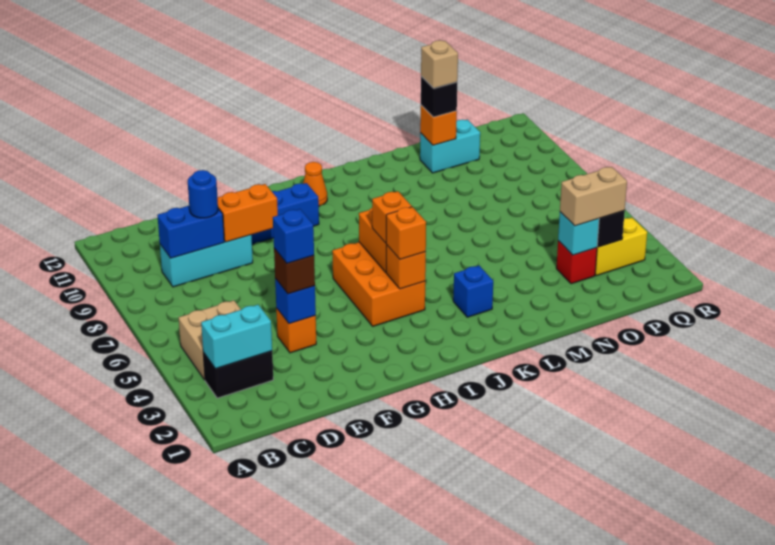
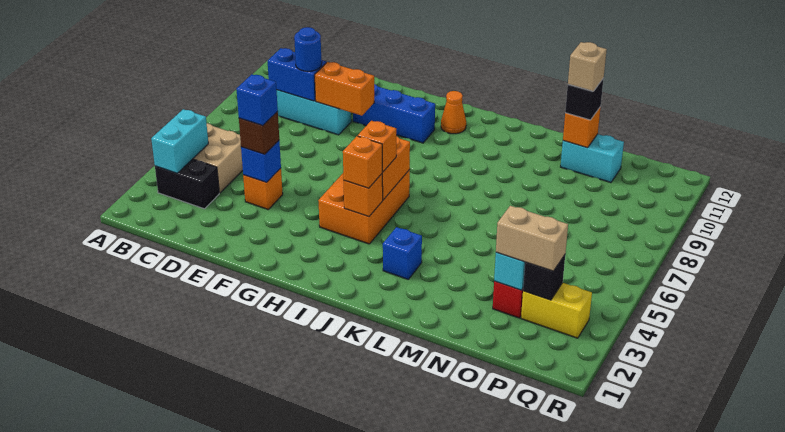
cyan brick B3:C3 level 2 -> cyan brick B3:B4 level 2

